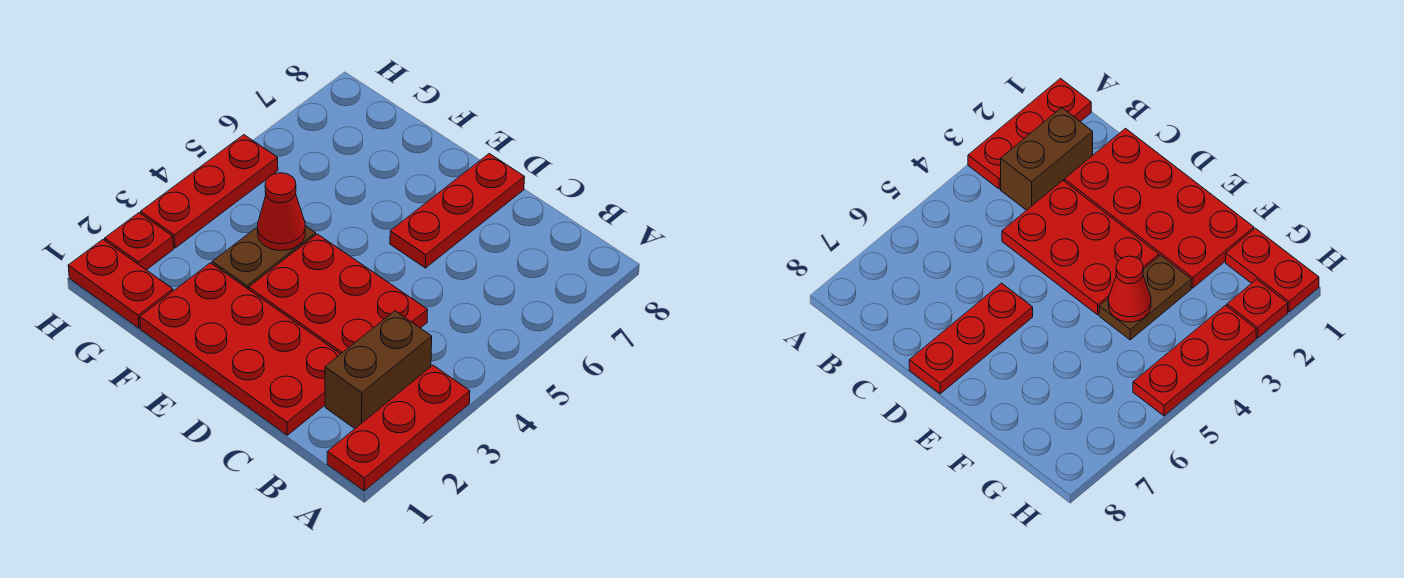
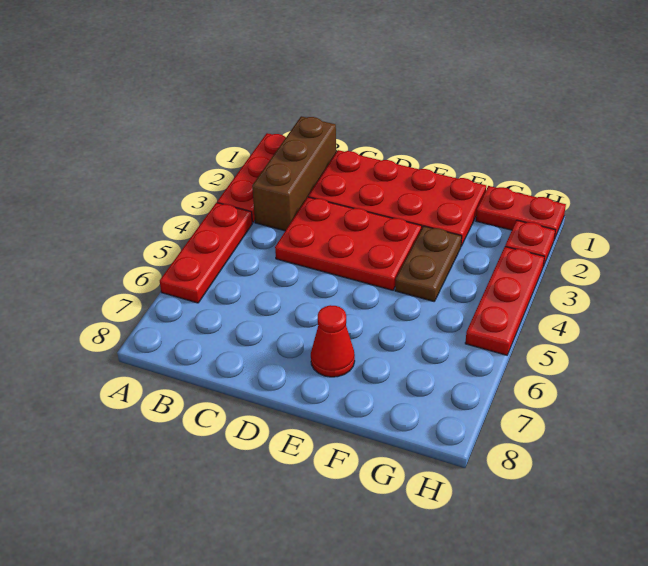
brown brick B2:B3 level 1 -> brown brick B1:B3 level 1
red plate D6:D8 level 1 -> red plate A4:A6 level 1
red cone F4 level 2 -> red cone E7 level 1

